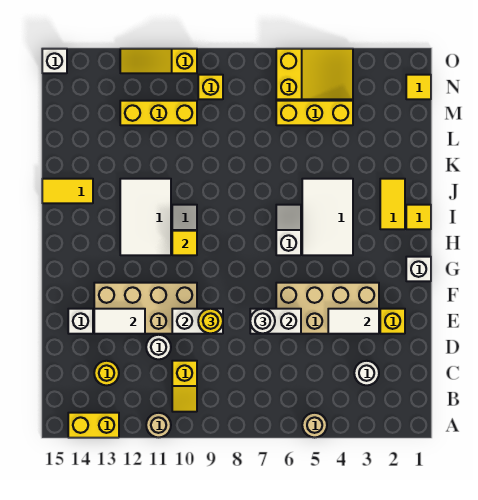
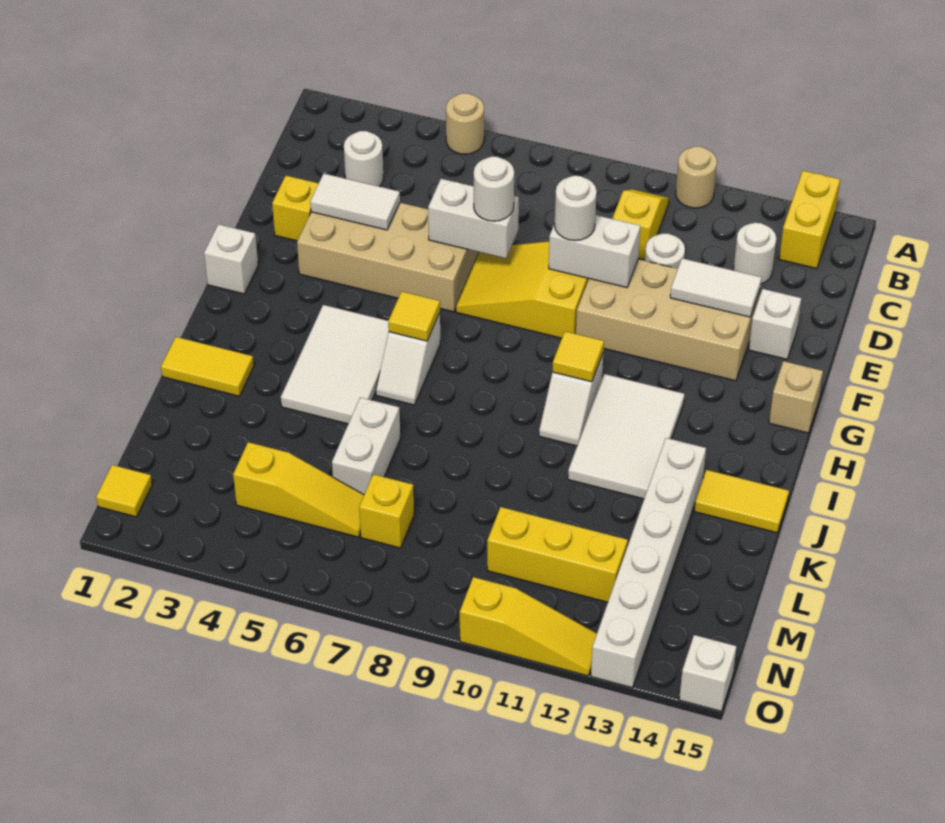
yellow brick A13:A14 level 1 -> yellow brick A14:B14 level 1
yellow round brick C13 level 1 -> white round brick C13 level 1
yellow round brick E9 level 3 -> white round brick E9 level 3
none -> tan brick G15 level 1
yellow tile I1 level 1 -> yellow tile H6 level 2
yellow tile I2:J2 level 1 -> yellow tile J1:J2 level 1
none -> white brick J13:O13 level 1
none -> white brick K6:L6 level 1
yellow brick M4:M6 level 1 -> yellow slope M4:M6 level 1 top 4
yellow slope N4:O6 level 1 top 6 -> yellow slope E7:F9 level 1 top 9
yellow brick N9 level 1 -> yellow brick M7 level 1

